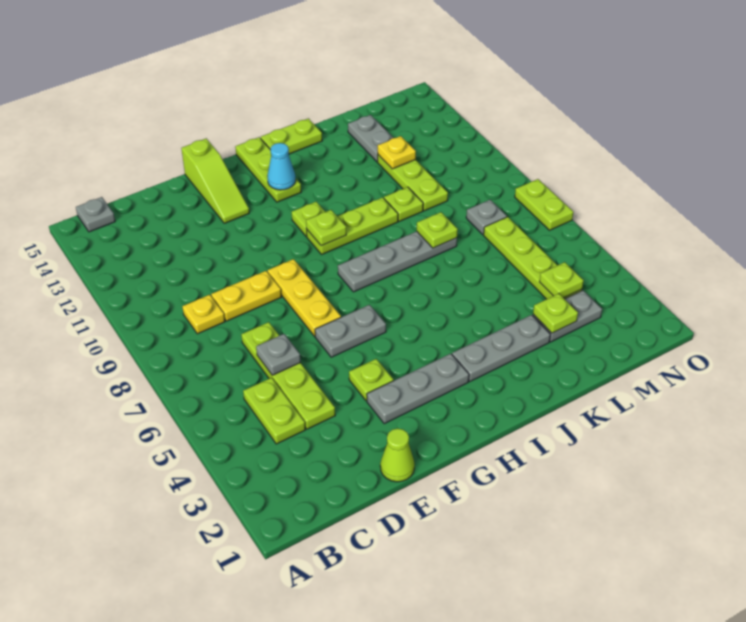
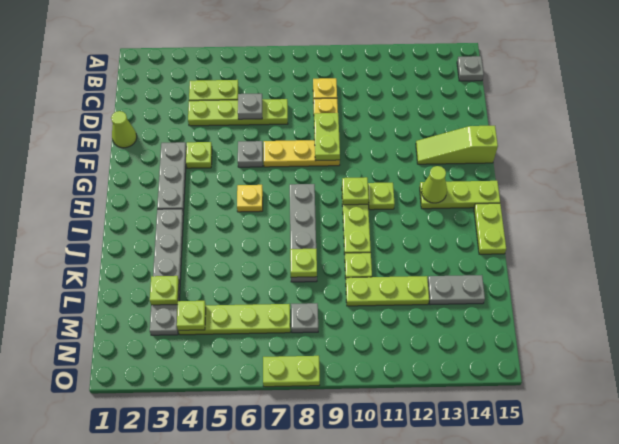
none -> lime plate E9:F9 level 2
grey plate F6:G6 level 1 -> grey plate F6 level 1
cyan cone H13 level 2 -> lime cone H13 level 2
yellow plate L12 level 2 -> yellow plate H6 level 1

